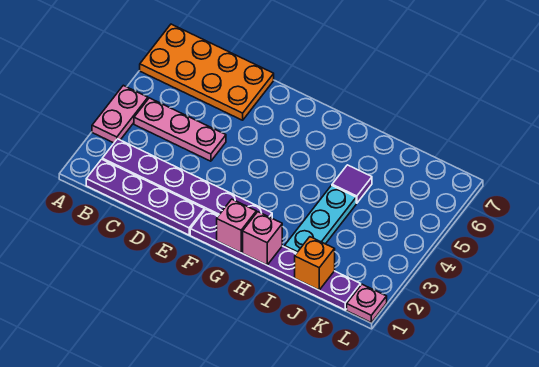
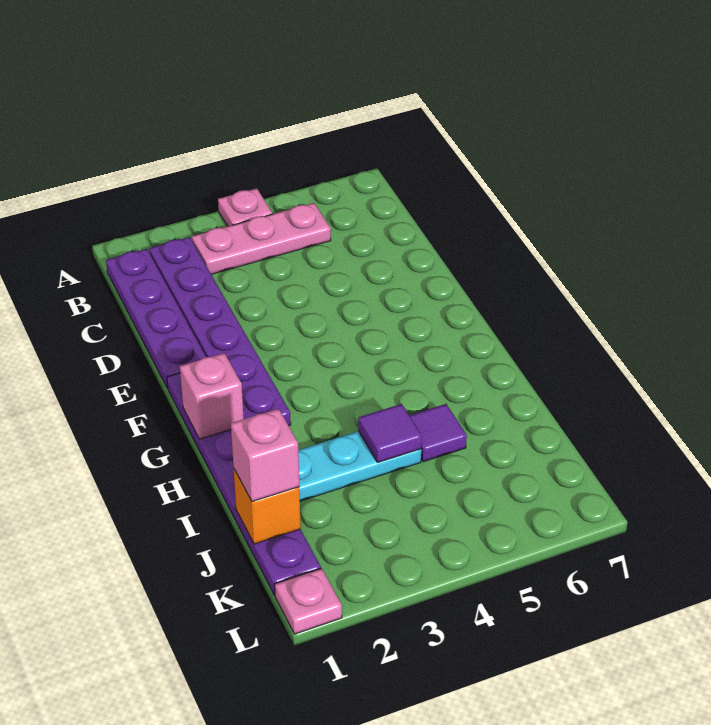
pink plate A3:A4 level 1 -> pink plate A4 level 1
orange plate A6:D7 level 1 -> none
pink plate B4:D4 level 1 -> pink plate B3:B5 level 1
pink brick H1 level 2 -> pink brick J1 level 3
none -> purple tile I4 level 2

